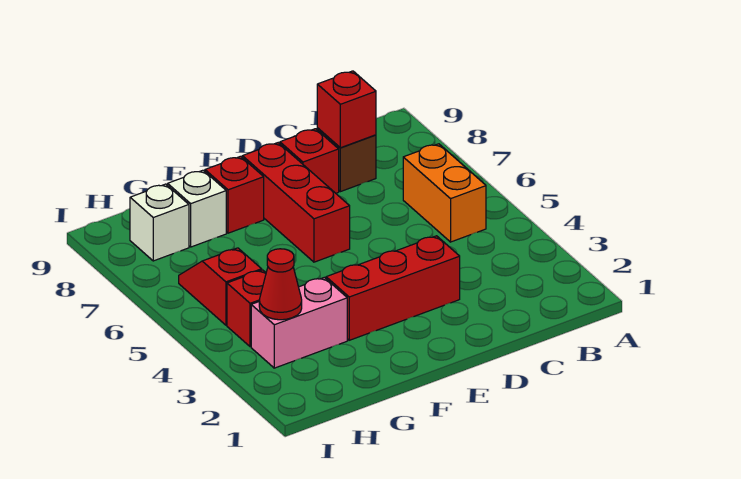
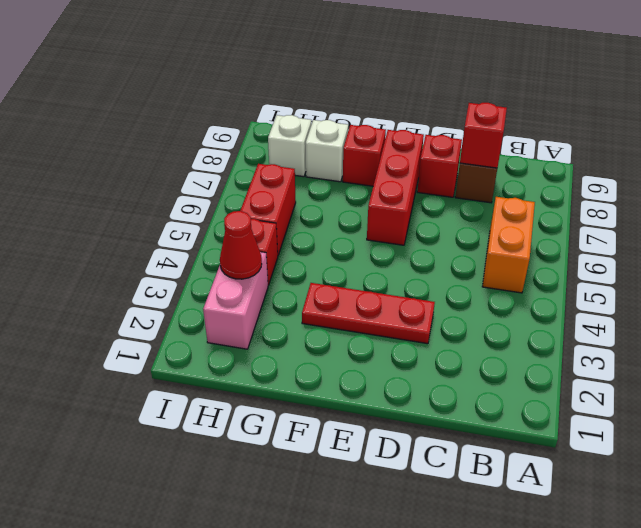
red brick D3:F3 level 1 -> red plate D3:F3 level 1
pink brick G3:H3 level 1 -> pink brick H2:H3 level 1
red slope H5:H6 level 1 top 5 -> red brick H5:H6 level 1

